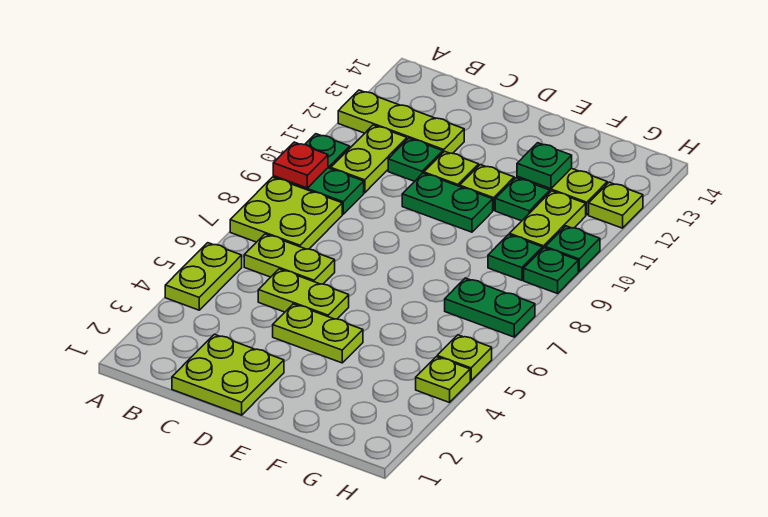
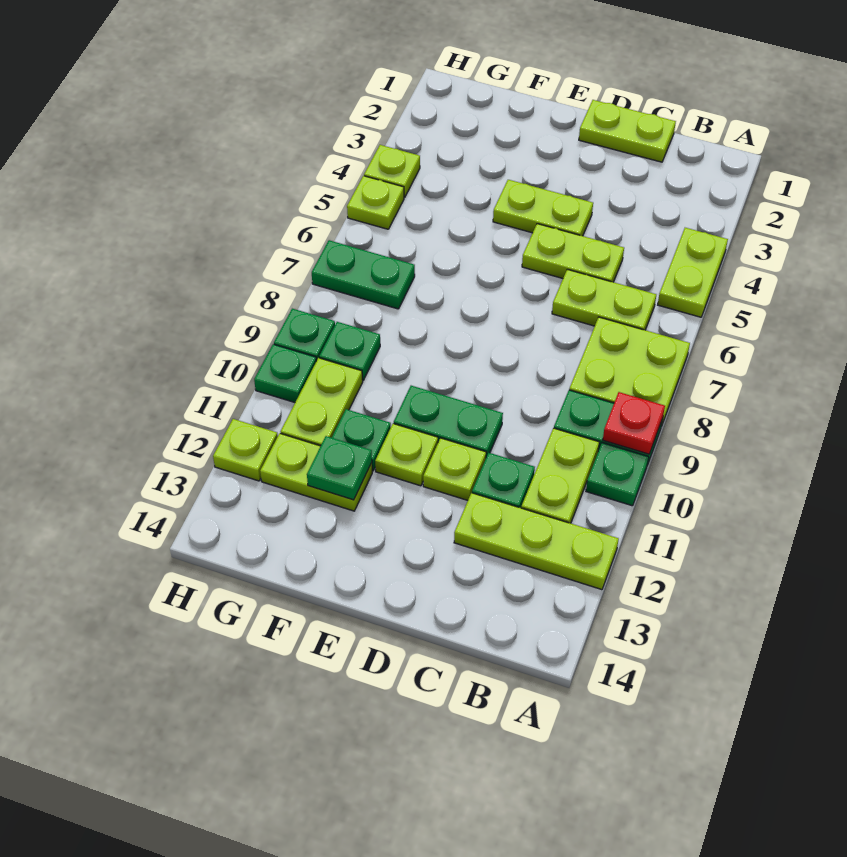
lime plate C1:D2 level 1 -> lime plate C1:D1 level 1

